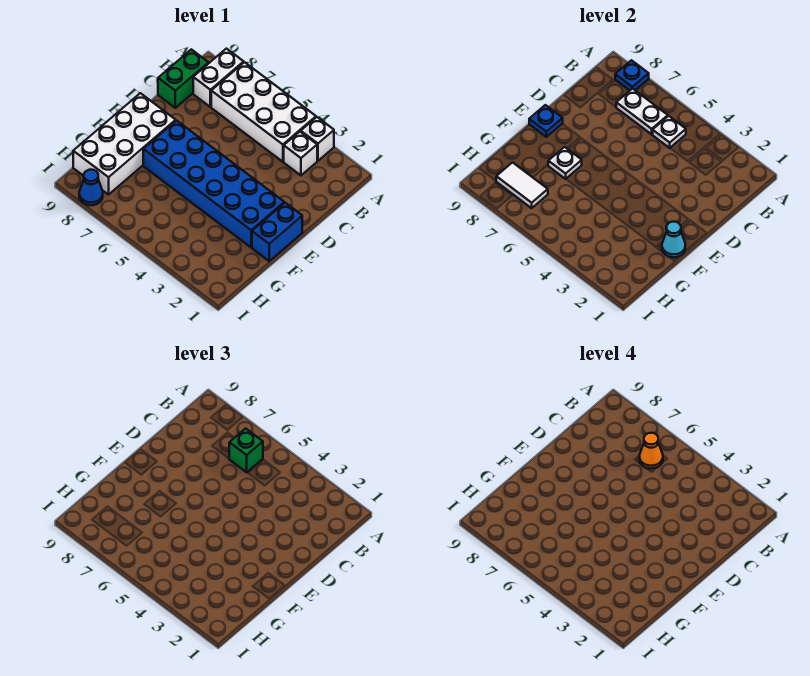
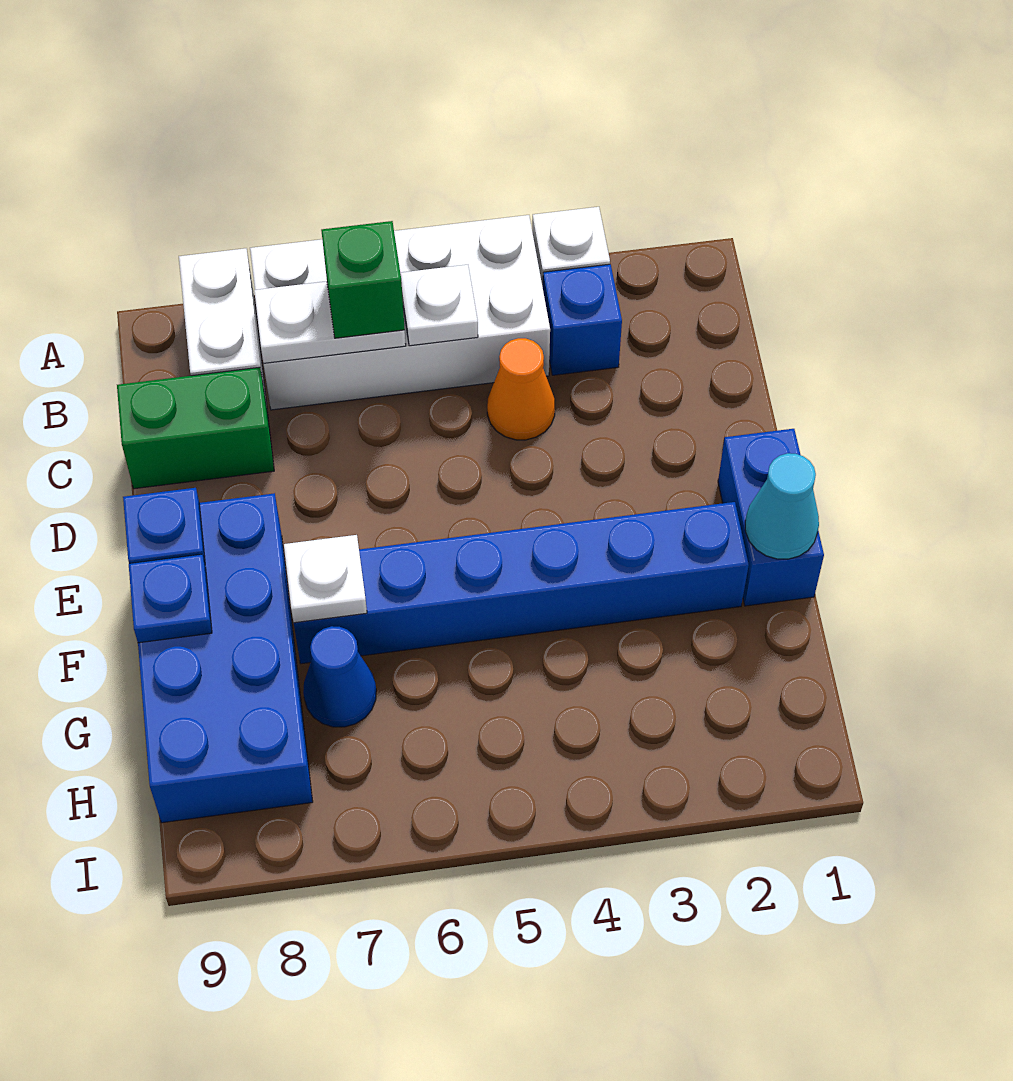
blue plate A8 level 2 -> blue plate F9 level 2
white brick B3 level 1 -> blue brick B3 level 1
orange cone B6 level 4 -> orange cone C4 level 1
green brick B9:C9 level 1 -> green brick C8:C9 level 1
blue brick E2:F7 level 1 -> blue brick F2:F7 level 1
white brick E8:H9 level 1 -> blue brick E8:H9 level 1
white tile H7:H8 level 2 -> none
blue cone I8 level 1 -> blue cone G7 level 1

